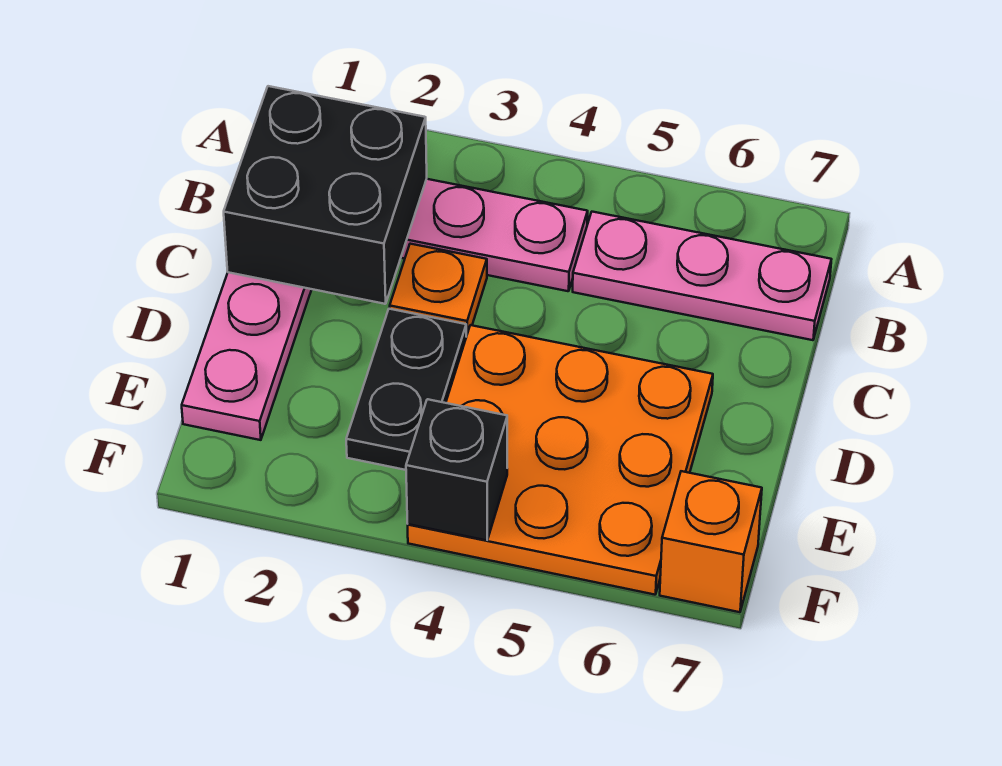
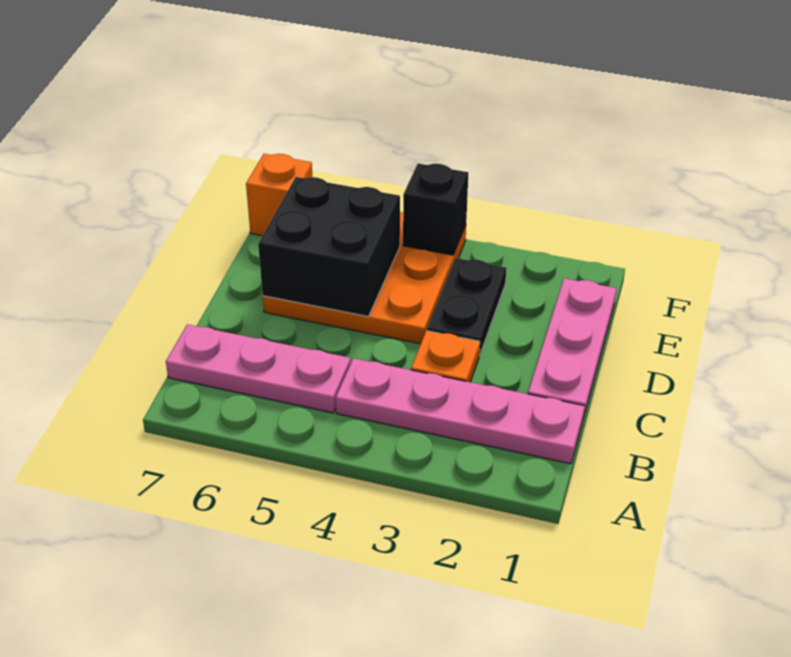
black brick B1:C2 level 2 -> black brick D5:E6 level 2

